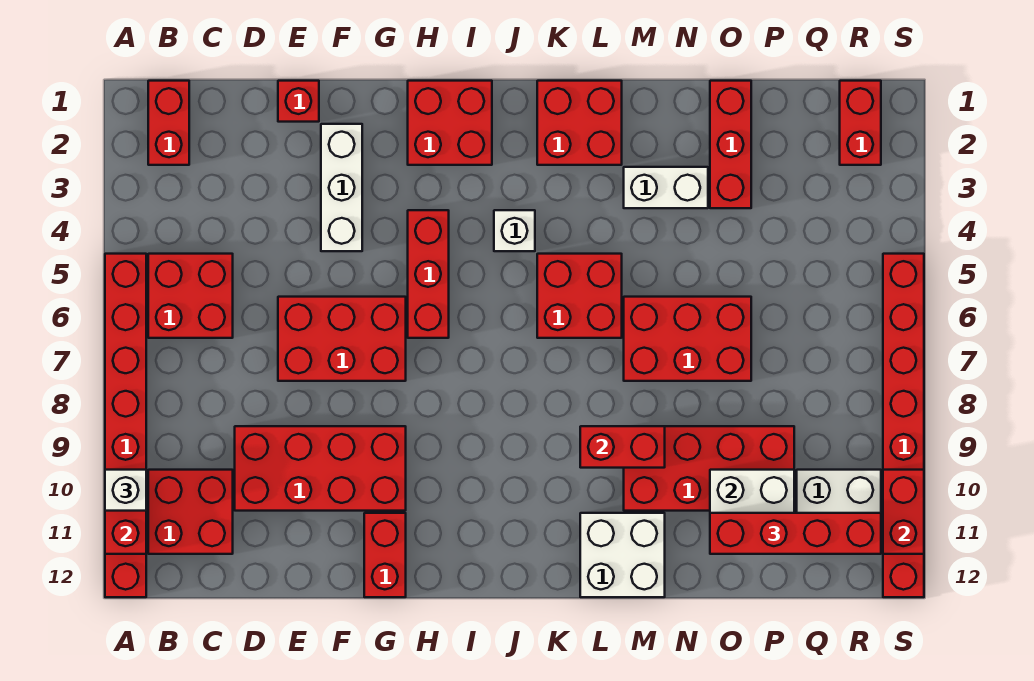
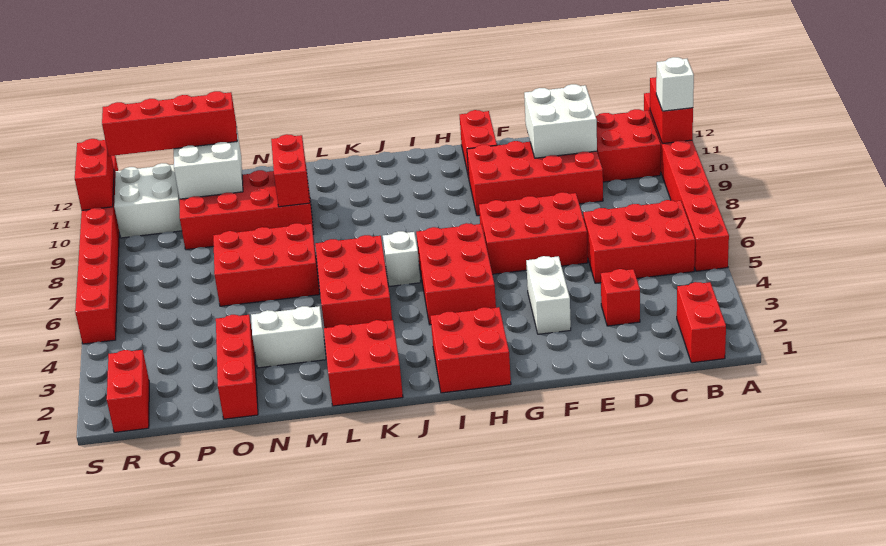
red brick B5:C6 level 1 -> red brick B5:D6 level 1
red brick E1 level 1 -> red brick D3 level 1
white brick F2:F4 level 1 -> white brick F3:F4 level 1
red brick H4:H6 level 1 -> red brick H4:I6 level 1
white brick J4 level 1 -> white brick J6 level 1
red brick K5:L6 level 1 -> red brick K4:L6 level 1
red brick L9:M9 level 2 -> red brick M9:M10 level 2
white brick L11:M12 level 1 -> white brick D10:E11 level 2

